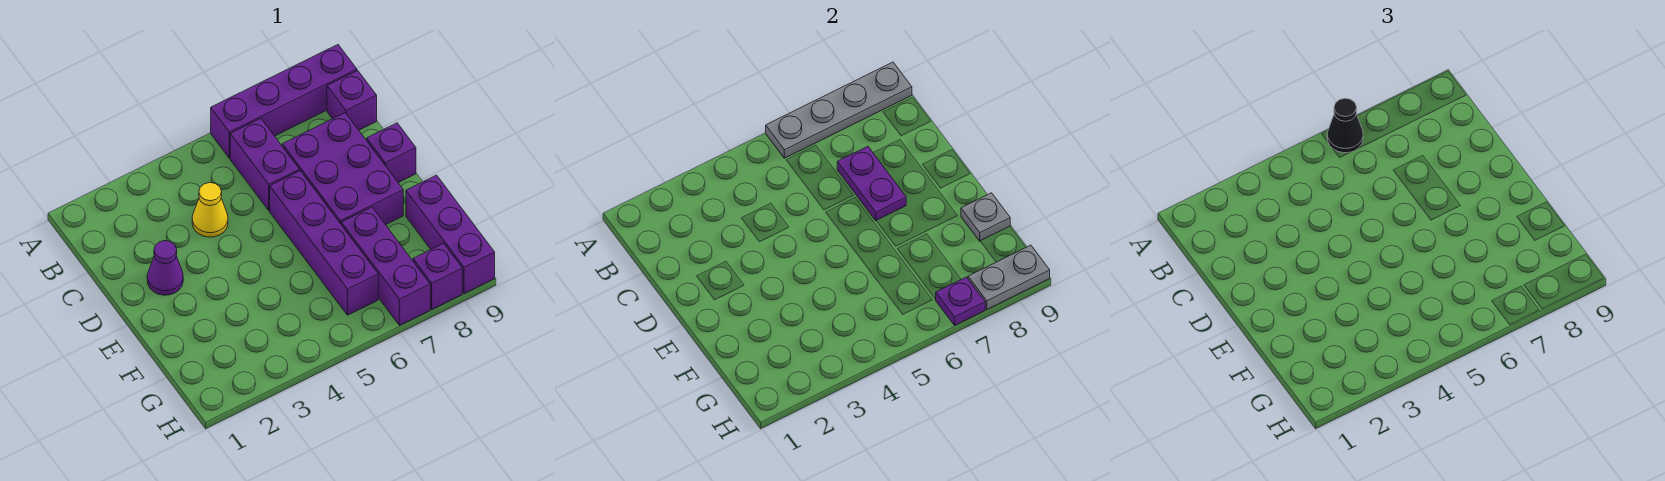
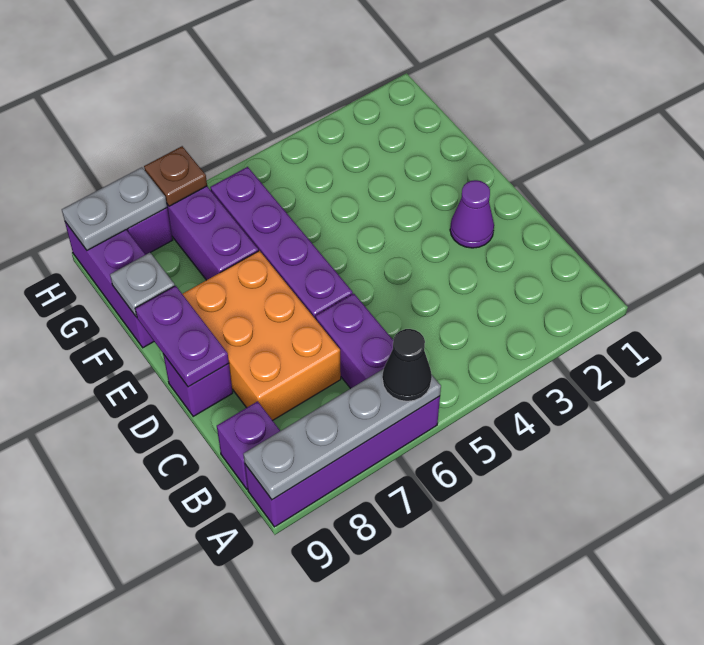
yellow cone C4 level 1 -> none
purple brick C7:E8 level 1 -> orange brick C7:E8 level 1
purple plate C7:D7 level 2 -> purple plate D9:E9 level 2
purple plate H7 level 2 -> brown plate H7 level 2

